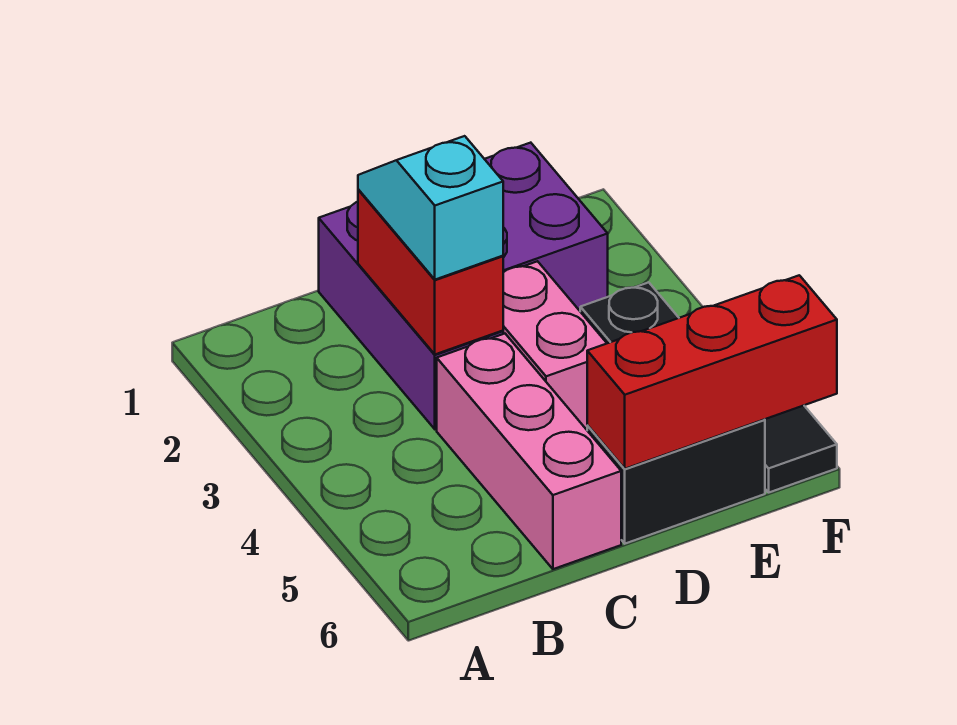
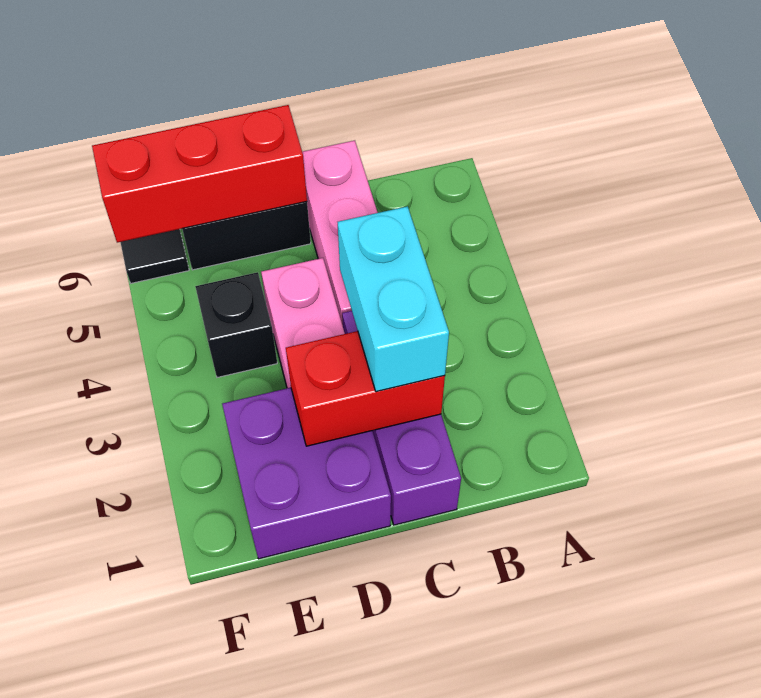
red brick C2:C3 level 2 -> red brick C2:D2 level 2
cyan slope C2:C3 level 3 top 3 -> cyan brick C2:C3 level 3

